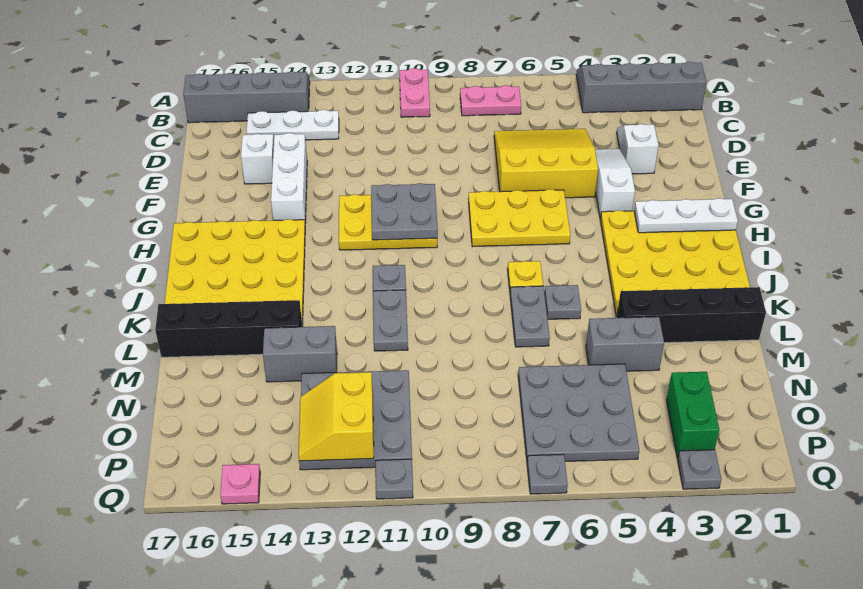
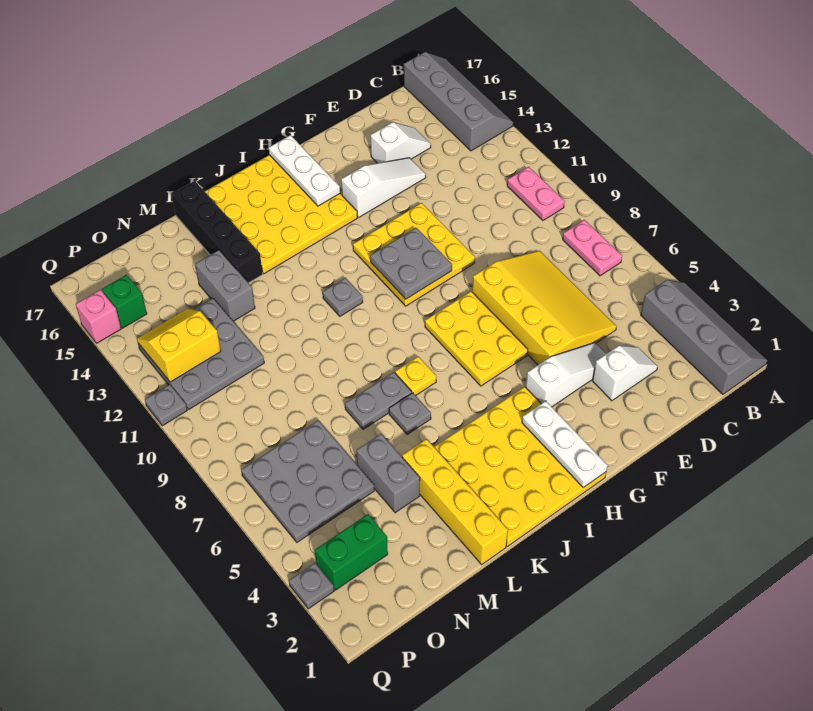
pink plate A10:B10 level 1 -> pink plate B10:B11 level 1
white plate C13:C15 level 1 -> white plate H15:H17 level 2
yellow slope D5:F7 level 1 top F -> yellow slope D5:F8 level 1 top F
white brick E14:G14 level 1 -> white slope E14:G14 level 1 top G
yellow plate G10:H12 level 1 -> yellow plate F10:H12 level 1
grey plate K11:L11 level 1 -> none
black brick L1:L4 level 1 -> yellow brick L1:L4 level 1
none -> green brick P15 level 1
grey plate Q7 level 1 -> none
pink plate Q15 level 1 -> pink brick Q15 level 1

